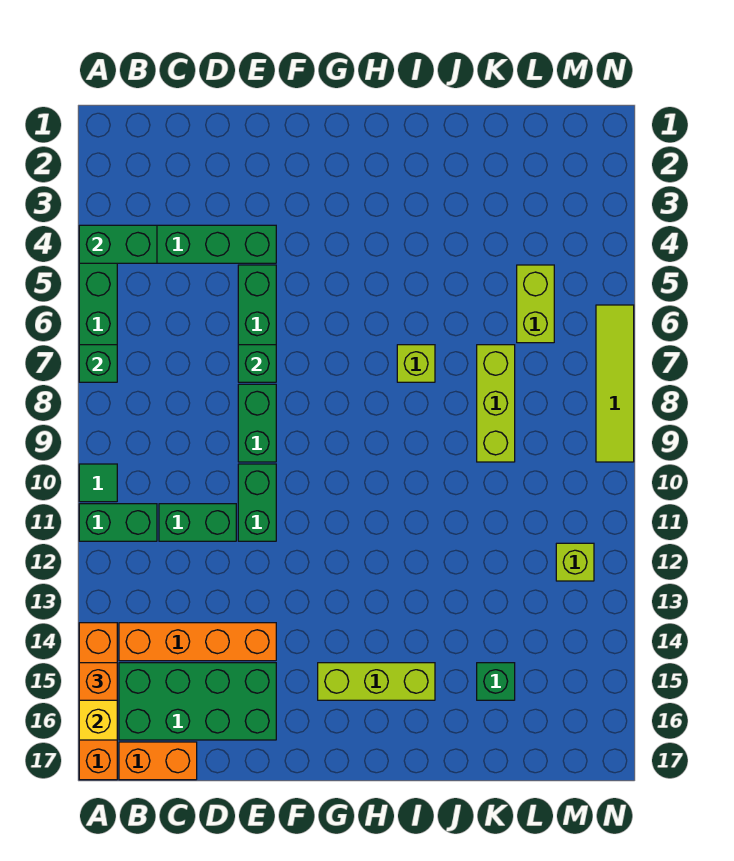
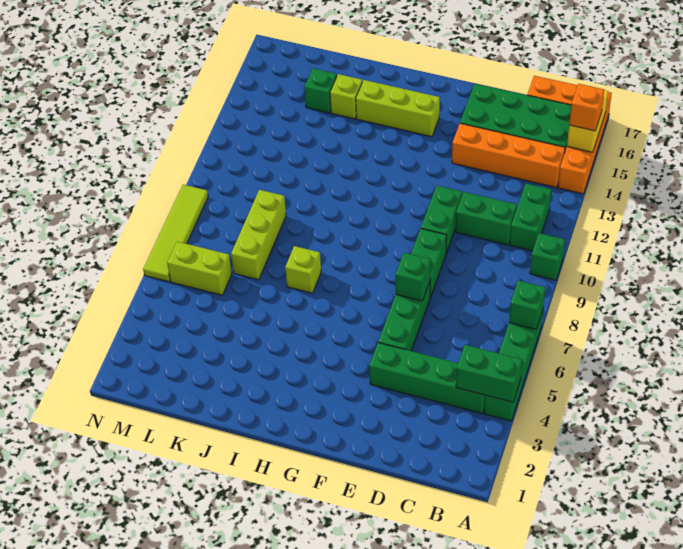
green tile A10 level 1 -> green brick A10 level 1
green brick A11:B11 level 1 -> green brick B11:B12 level 1
lime brick L5:L6 level 1 -> lime brick L6:M6 level 1
lime brick M12 level 1 -> lime brick J15 level 1

